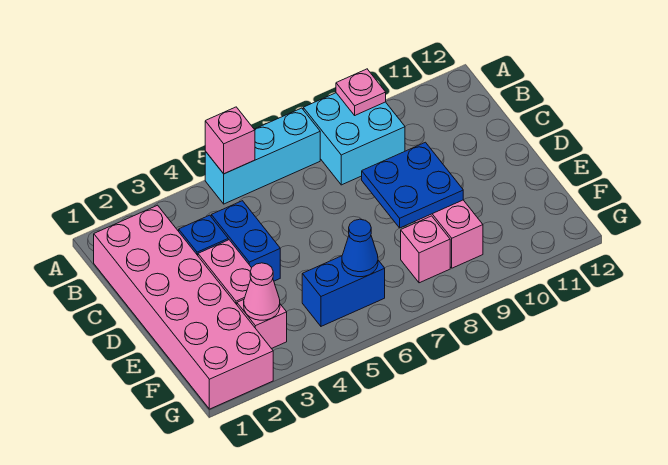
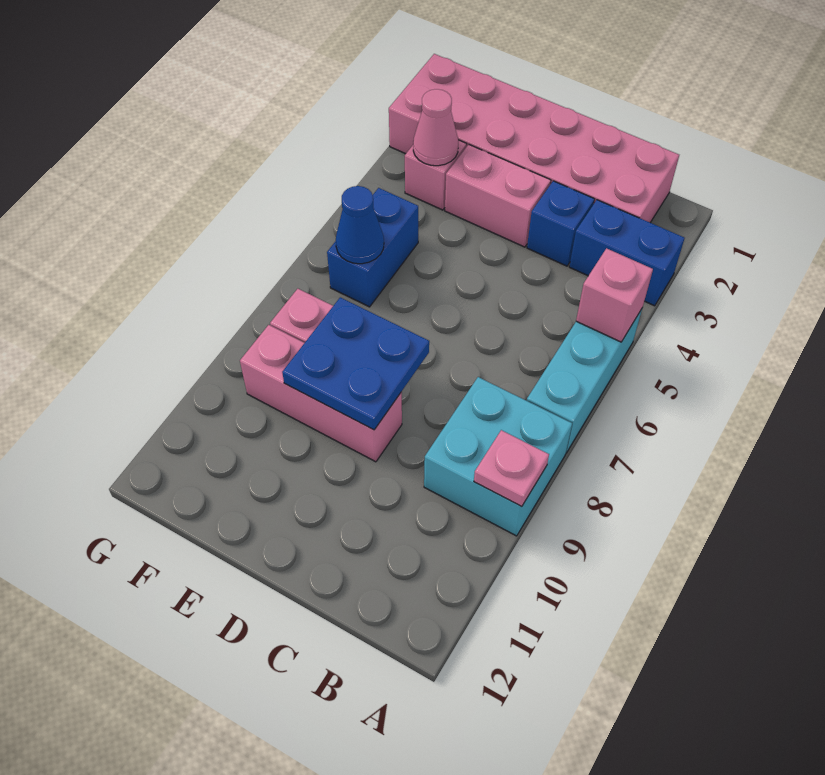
blue brick C4:D4 level 1 -> blue brick A3:B3 level 1

